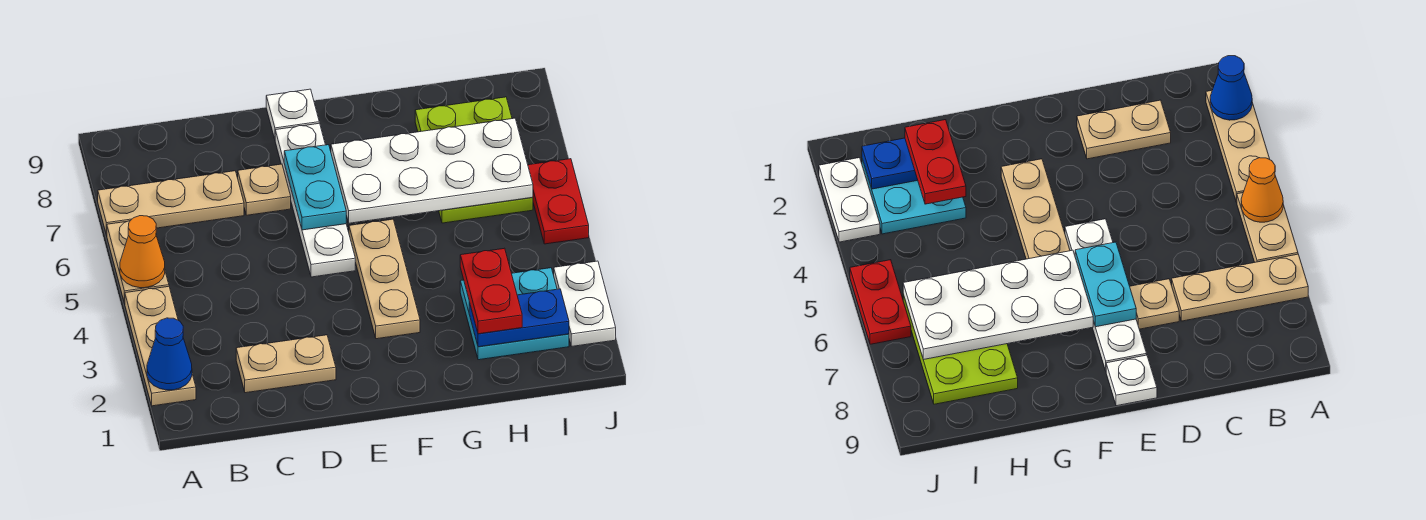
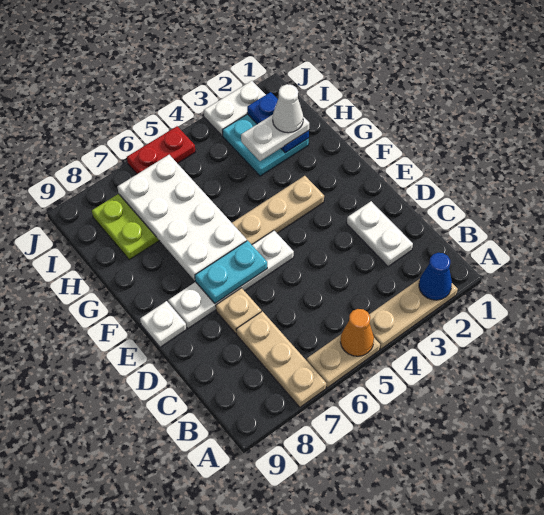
tan plate C2:D2 level 1 -> white plate C2:D2 level 1
red plate H2:H3 level 3 -> white plate H2:H3 level 3
none -> white cone H2 level 4

